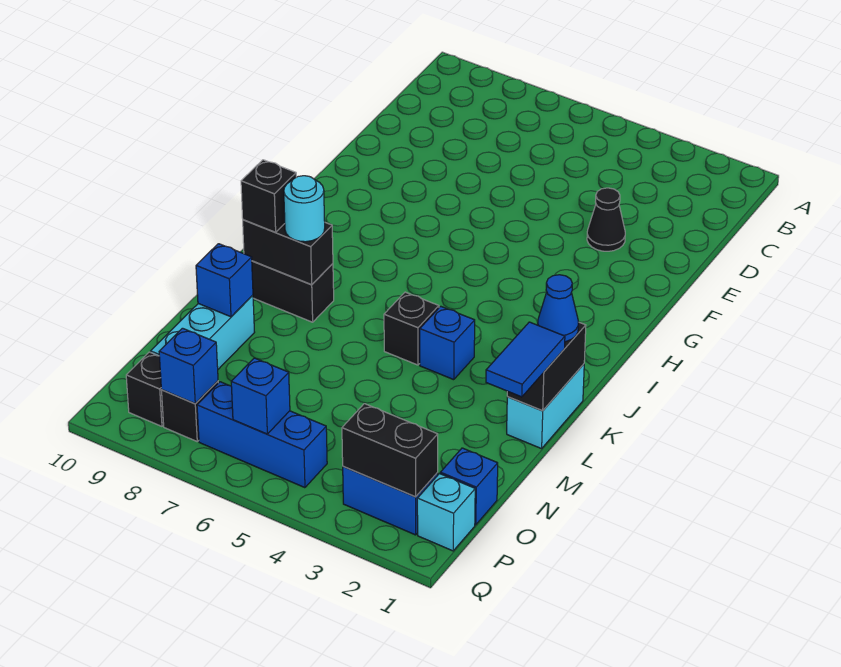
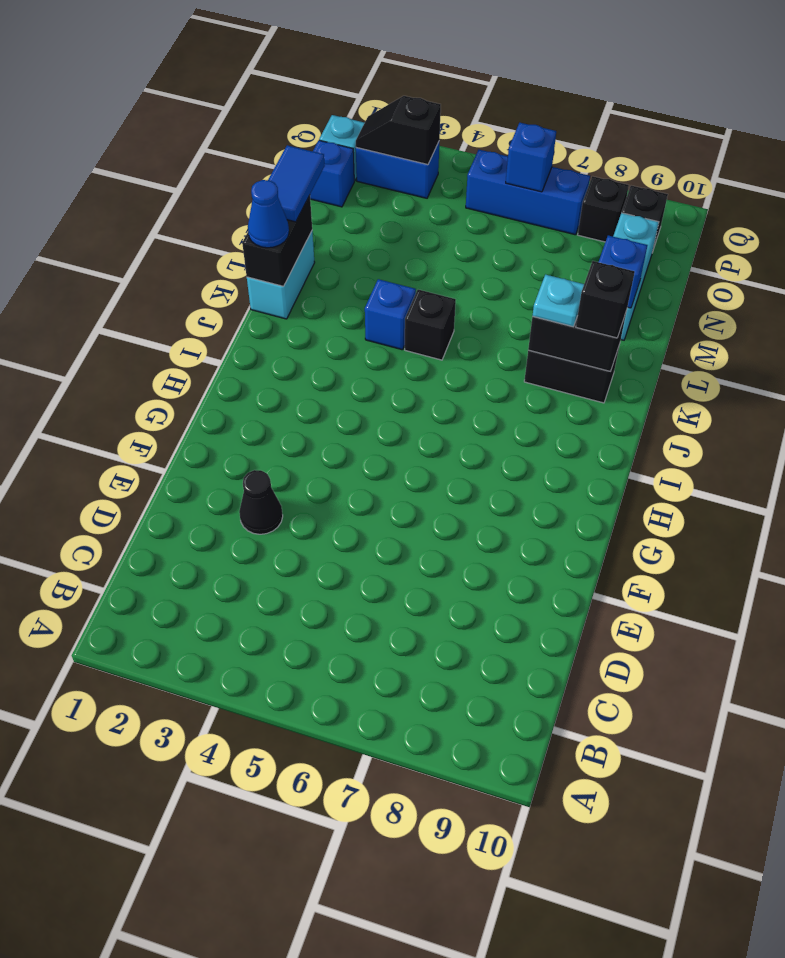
cyan round brick K8 level 3 -> cyan plate K8 level 3
black brick P2:P3 level 2 -> black slope P2:P3 level 2 top 3
blue brick P8 level 2 -> none

